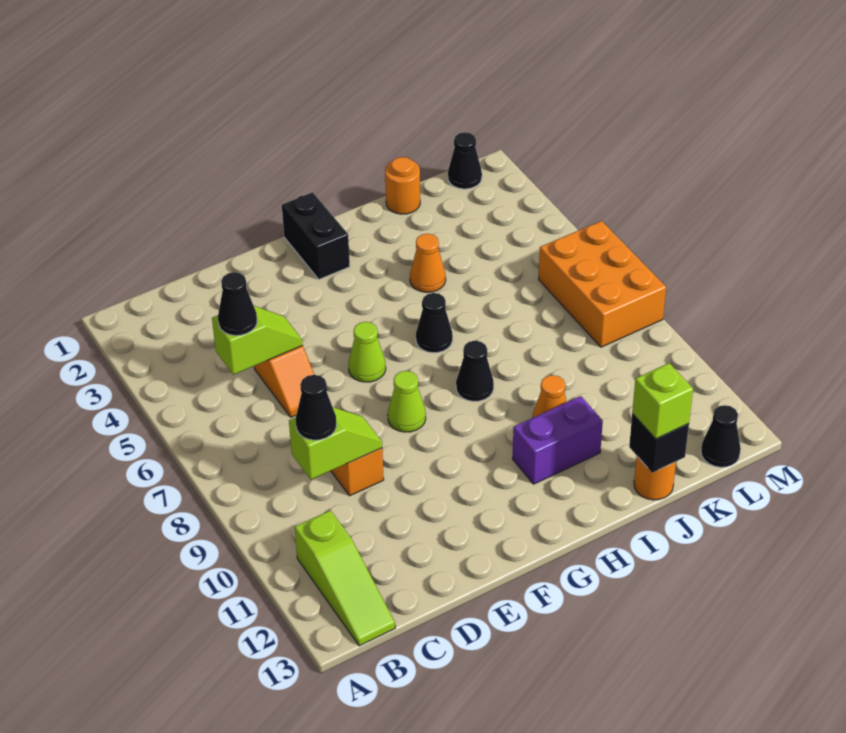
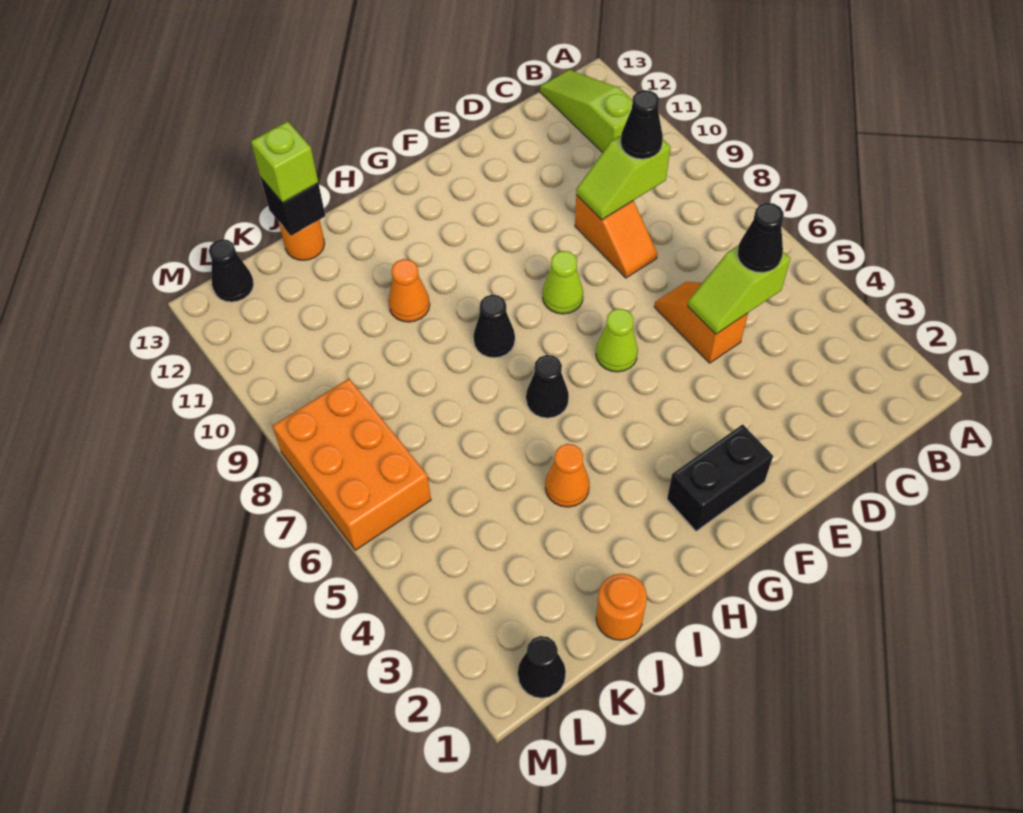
black brick G1:G2 level 1 -> black brick F2:G2 level 1
purple brick H11:I11 level 1 -> none

